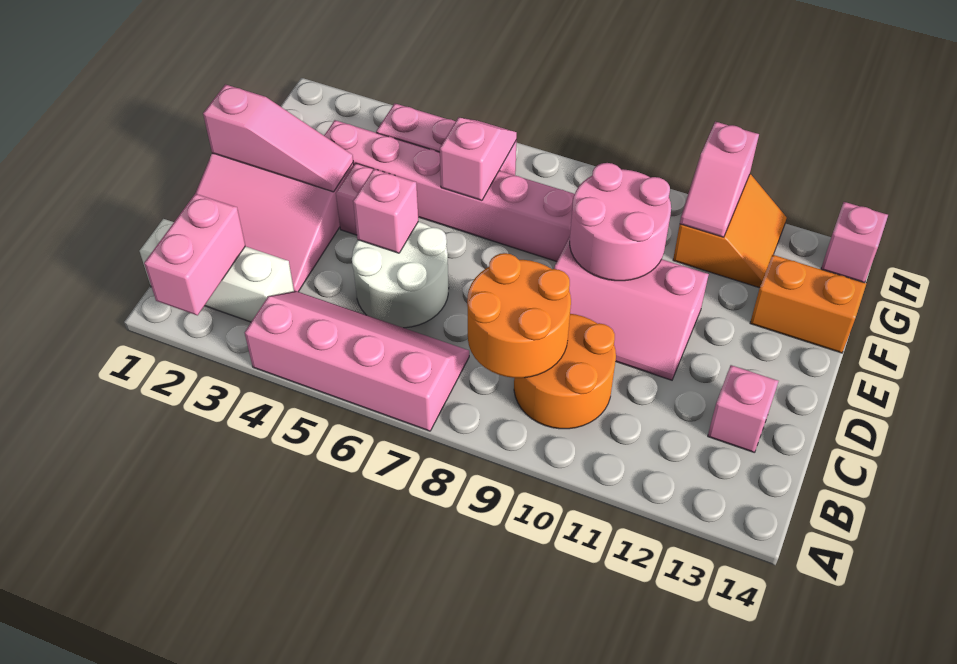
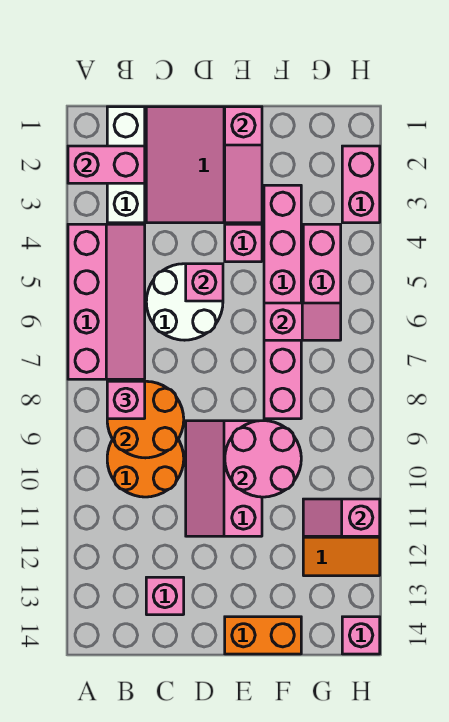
none -> pink brick B8 level 3
orange brick F13:F14 level 1 -> orange brick E14:F14 level 1
none -> pink brick H2:H3 level 1

